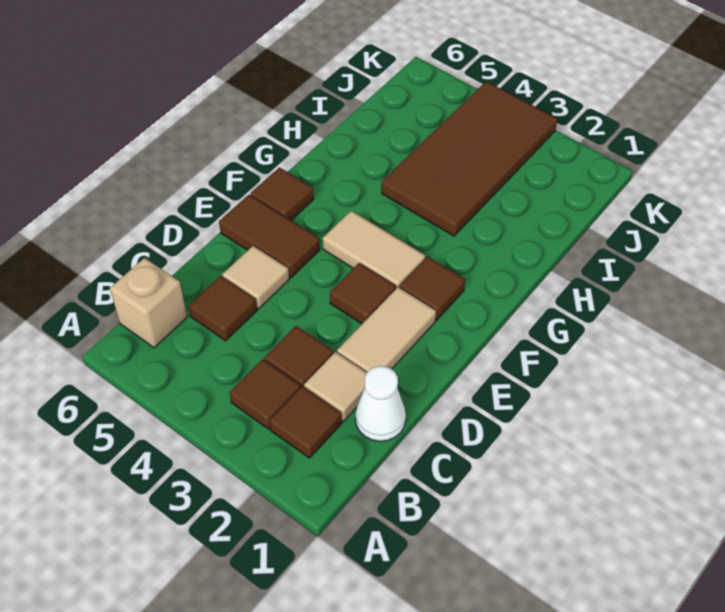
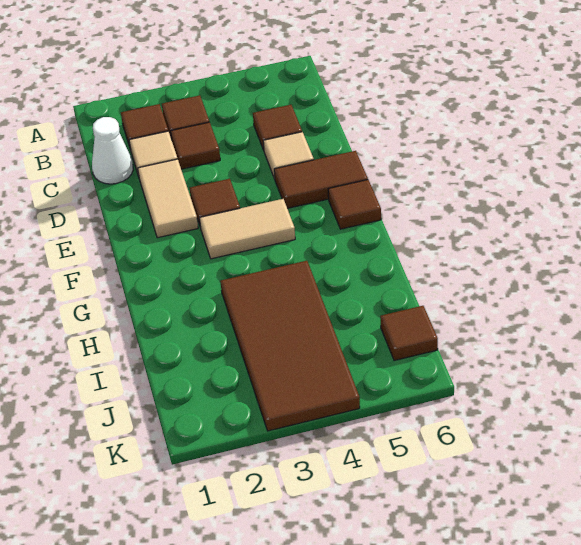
tan brick B6 level 1 -> none
brown tile F2 level 1 -> brown tile J6 level 1

